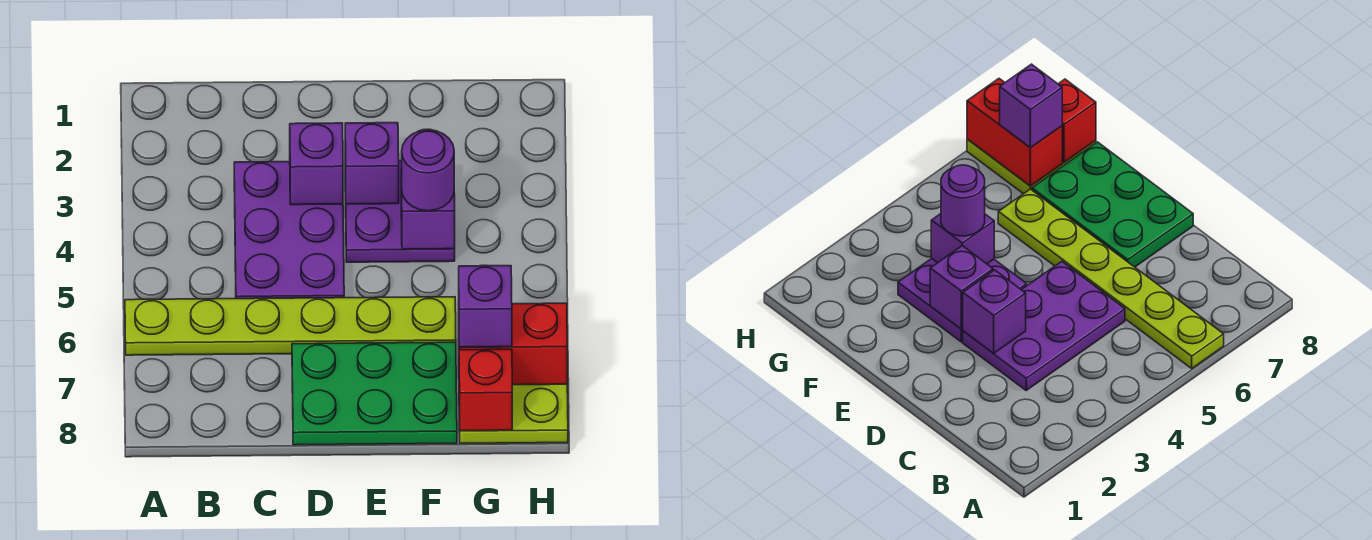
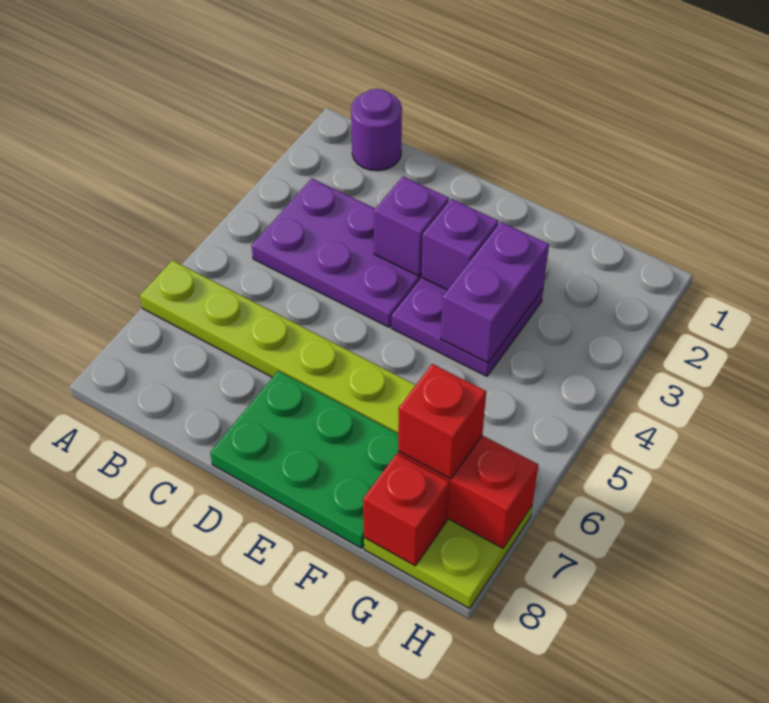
purple plate C3:D5 level 1 -> purple plate B3:D4 level 1
purple brick F4 level 2 -> purple brick F3:F4 level 2
purple round brick F4 level 3 -> purple round brick B1 level 1
purple brick G7 level 3 -> red brick G7 level 3

